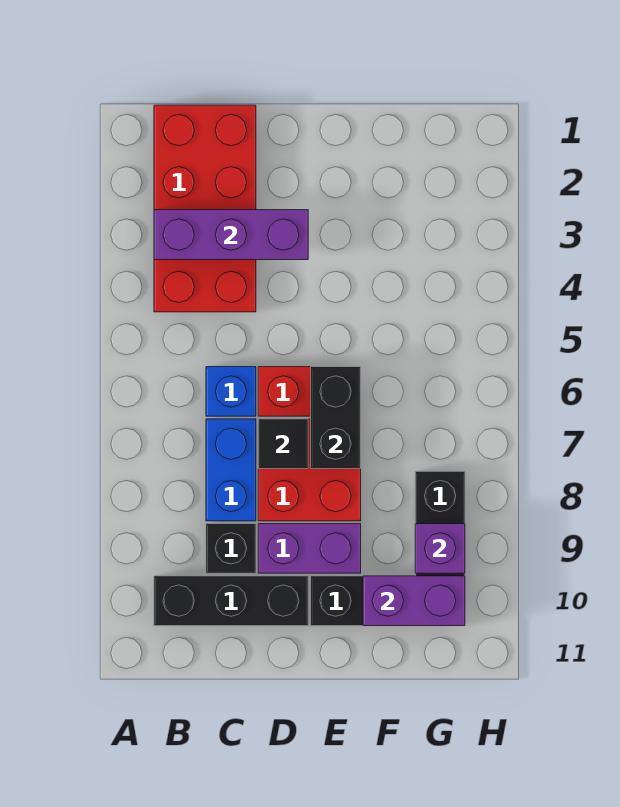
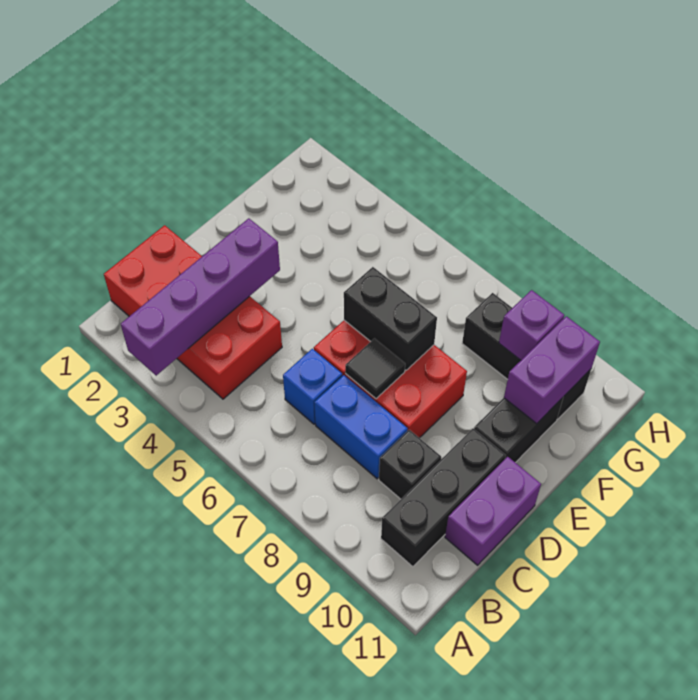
purple brick B3:D3 level 2 -> purple brick A3:D3 level 2
purple brick D9:E9 level 1 -> purple brick C11:D11 level 1

